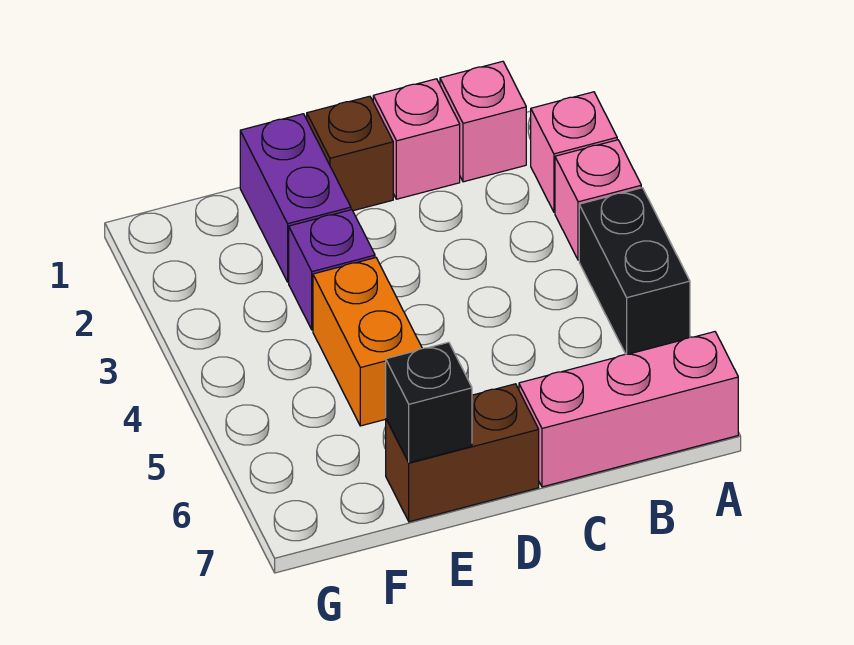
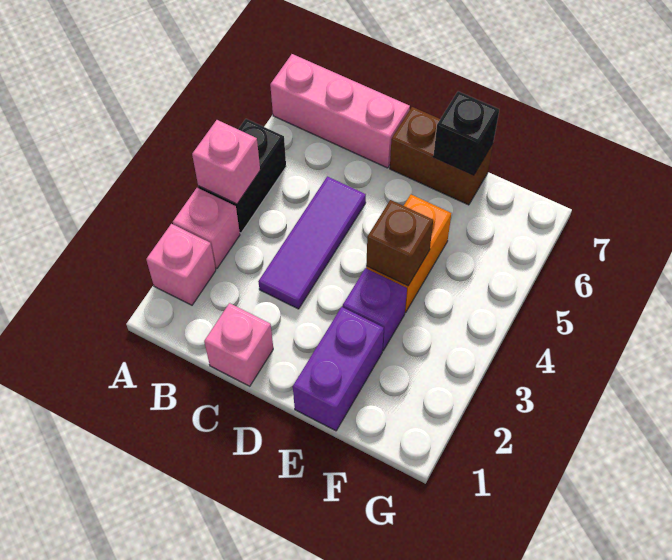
pink brick B1 level 1 -> pink brick A4 level 2
none -> purple tile C3:C5 level 1
brown brick D1 level 1 -> brown brick E4 level 2

